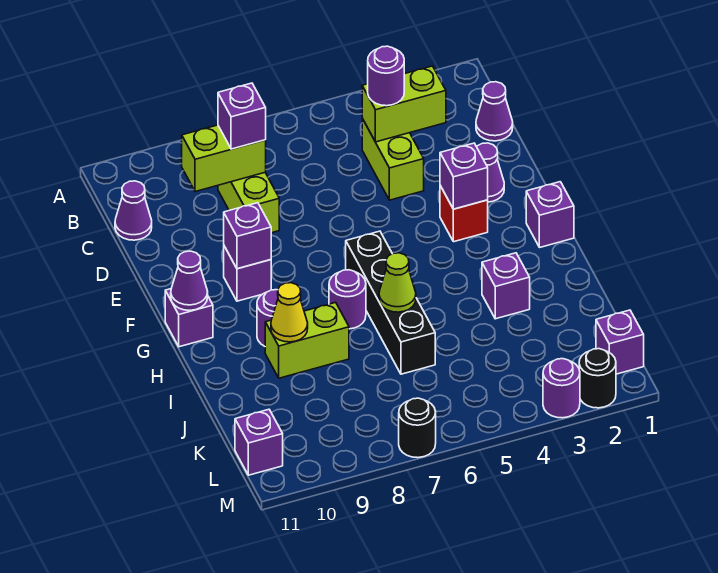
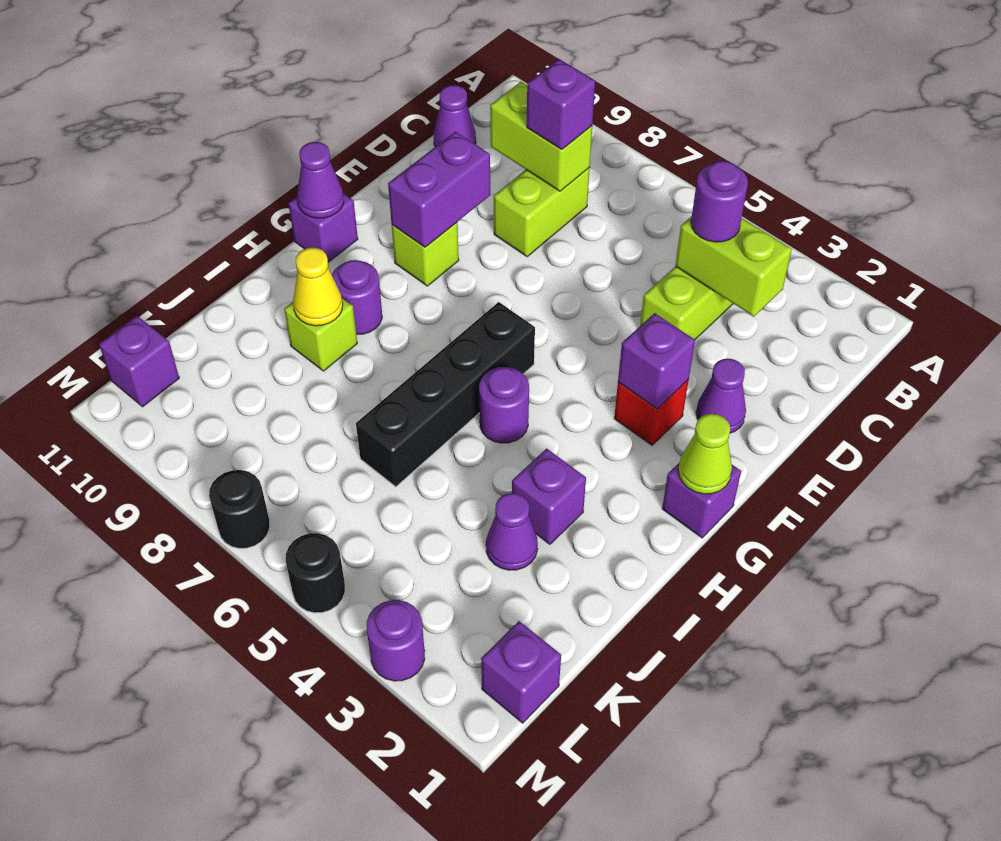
purple cone C1 level 1 -> purple cone J3 level 1
purple brick F9 level 1 -> lime brick F9 level 1
purple brick F9 level 2 -> purple brick E9:F9 level 2
purple round brick H7 level 1 -> purple round brick H5 level 1
lime cone I6 level 2 -> lime cone G1 level 2
lime brick I8:I9 level 1 -> lime brick I9 level 1
black round brick M2 level 1 -> black round brick M5 level 1

